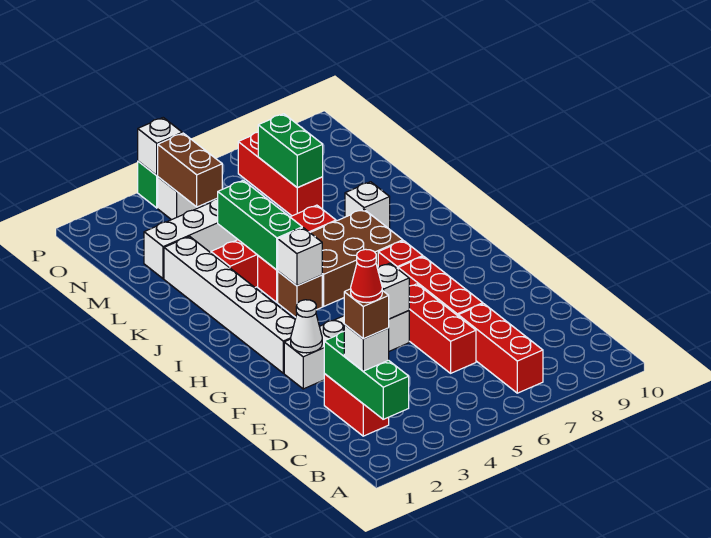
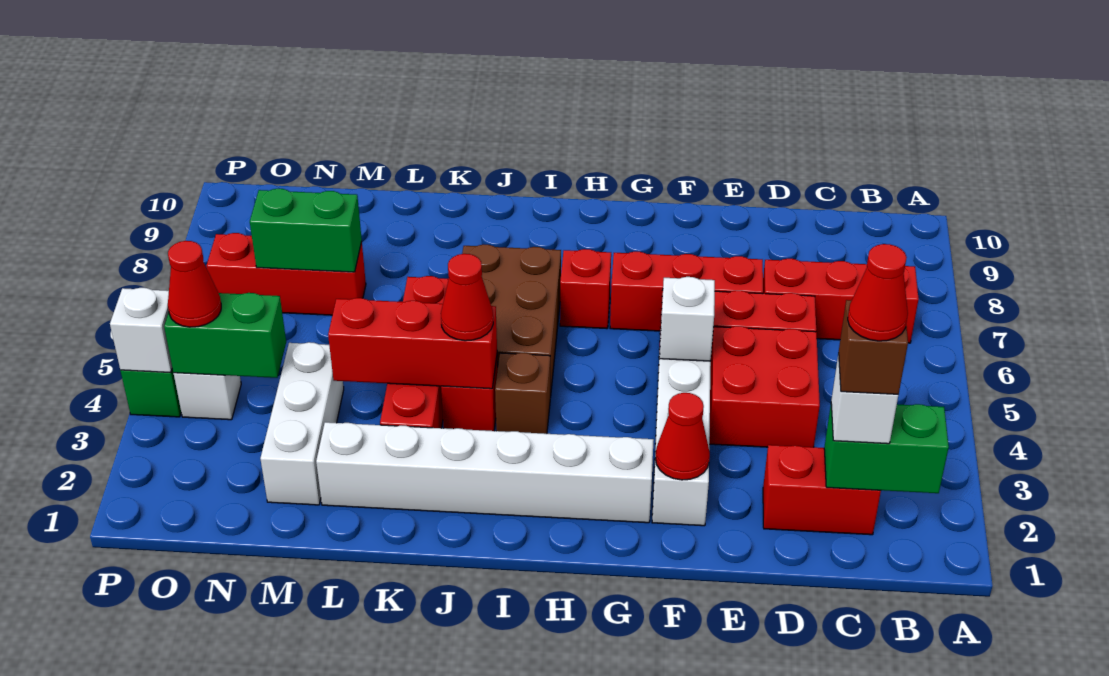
green brick B2:D2 level 2 -> green brick B2:C2 level 2
none -> red brick D4:E5 level 1
white cone F2 level 2 -> red cone F2 level 2
white brick I4 level 2 -> none
green brick J4:L4 level 2 -> red brick J4:L4 level 2
none -> red cone J4 level 3
white brick K8 level 1 -> none
brown brick N4:O4 level 2 -> green brick N4:O4 level 2
none -> red cone O4 level 3

